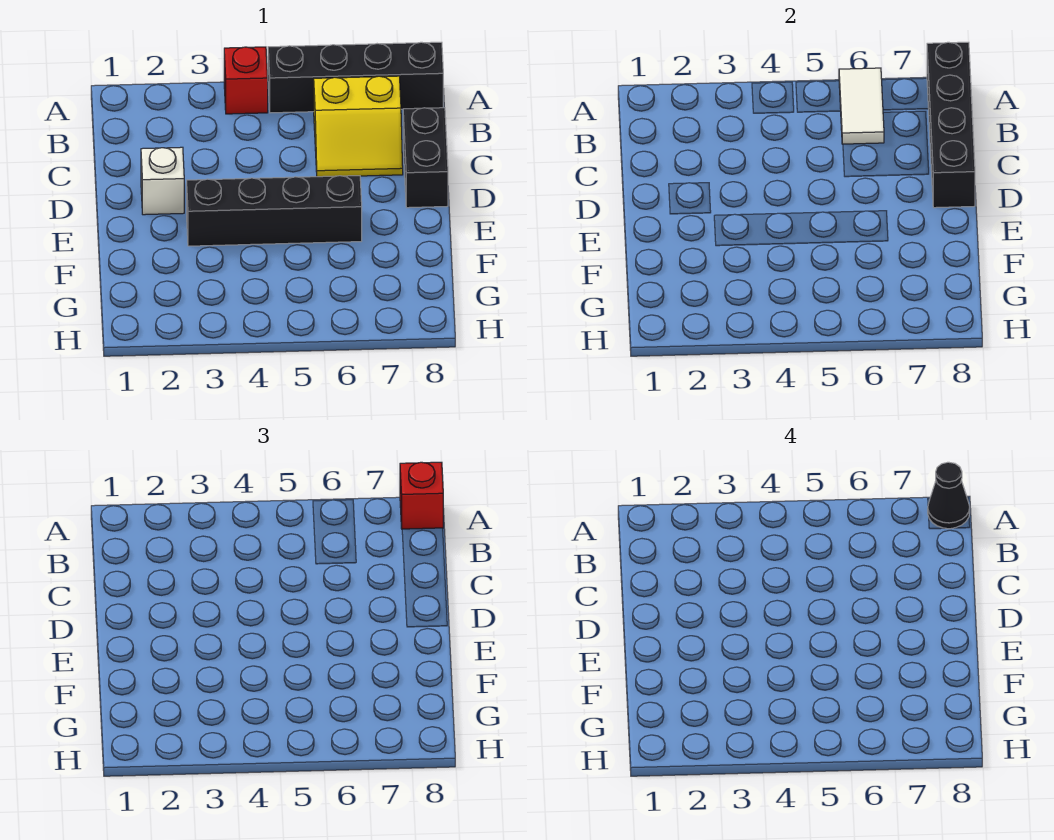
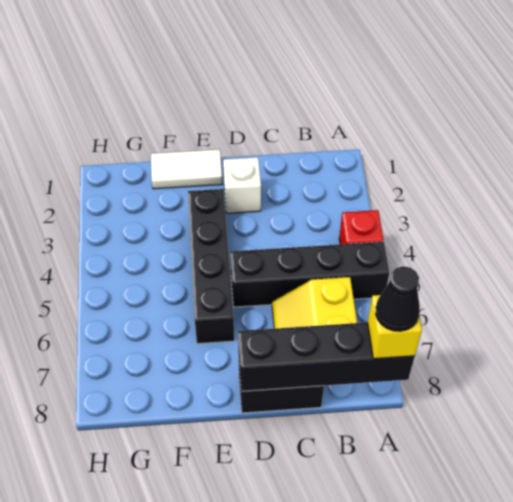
black brick A5:A8 level 1 -> black brick A5:D5 level 1
white tile A6:B6 level 2 -> white tile E1:F1 level 1
red brick A8 level 3 -> yellow brick A8 level 3

